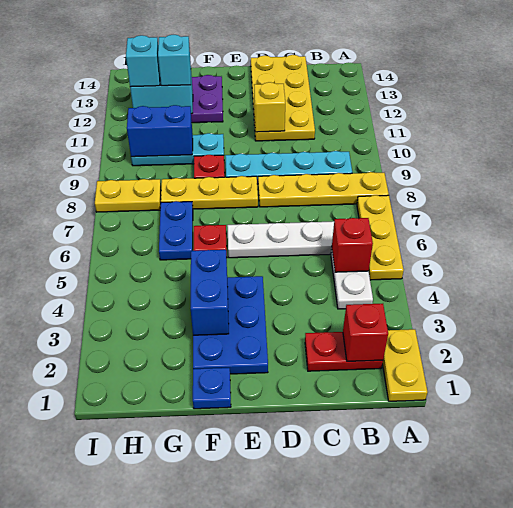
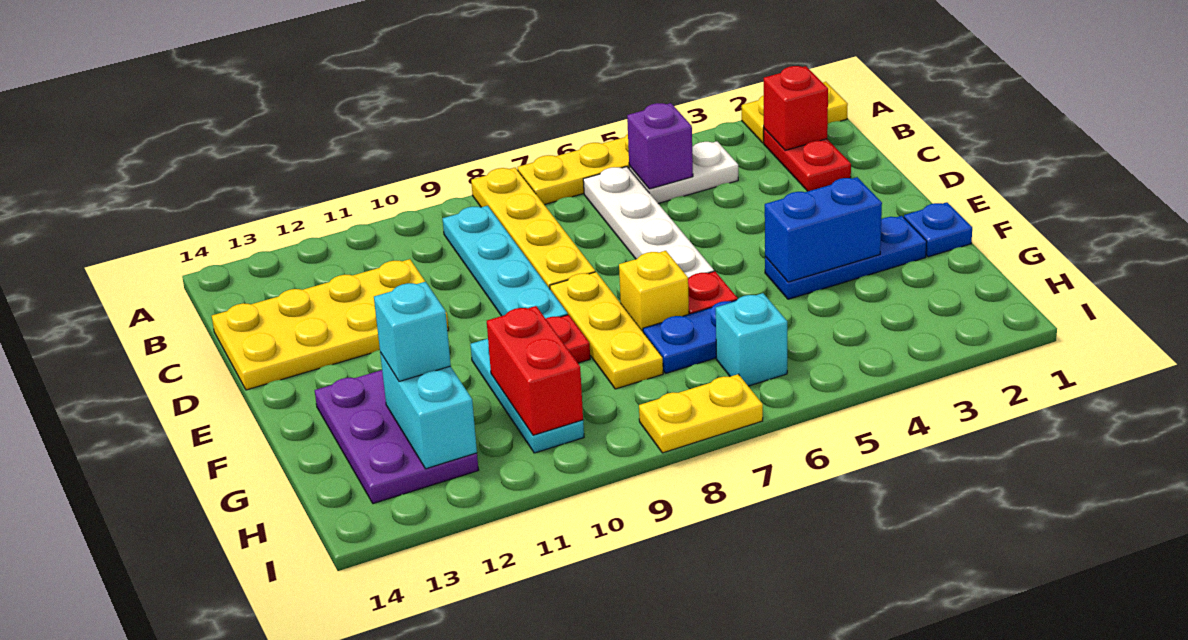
red brick B5 level 2 -> purple brick B5 level 2
yellow brick D11 level 2 -> yellow brick F7 level 1
blue plate E2:F4 level 1 -> blue plate F2:F4 level 1
blue brick G10:H10 level 2 -> red brick G10:H10 level 2
yellow plate H8:I8 level 1 -> yellow plate I7:I8 level 1
cyan brick H12 level 3 -> cyan brick H6 level 1

